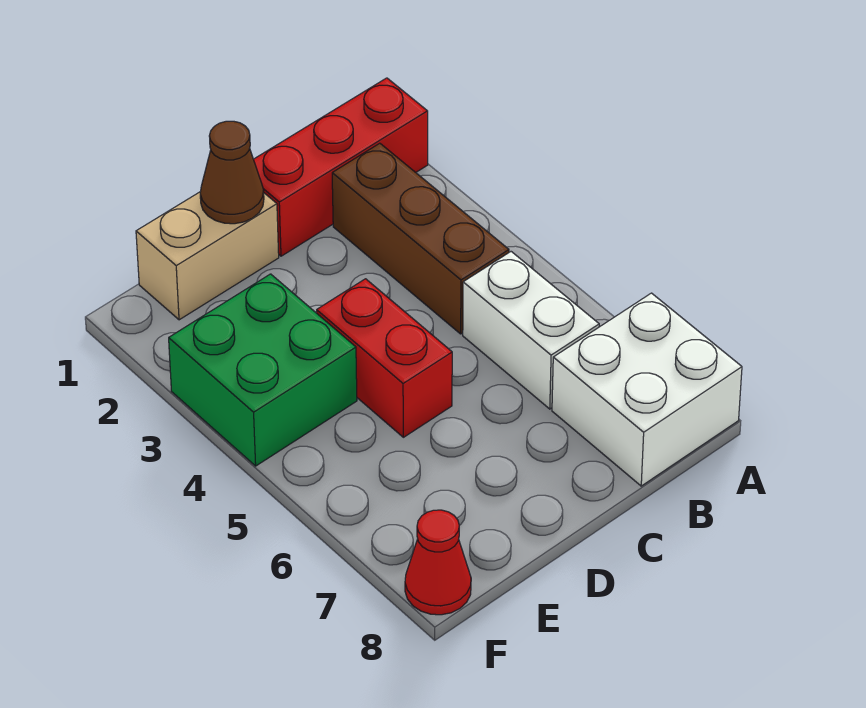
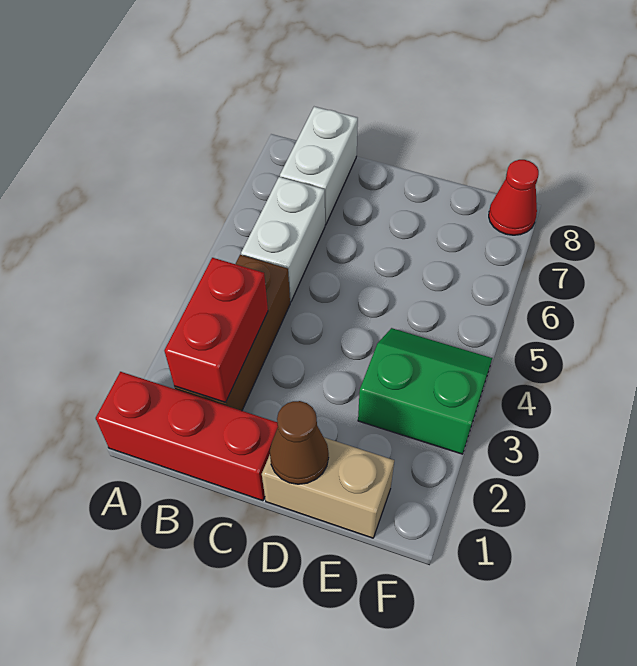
white brick A7:B8 level 1 -> white brick B7:B8 level 1
red brick D4:D5 level 1 -> red brick B2:B3 level 2
green brick E3:F4 level 1 -> green slope E3:F4 level 1 top 3

